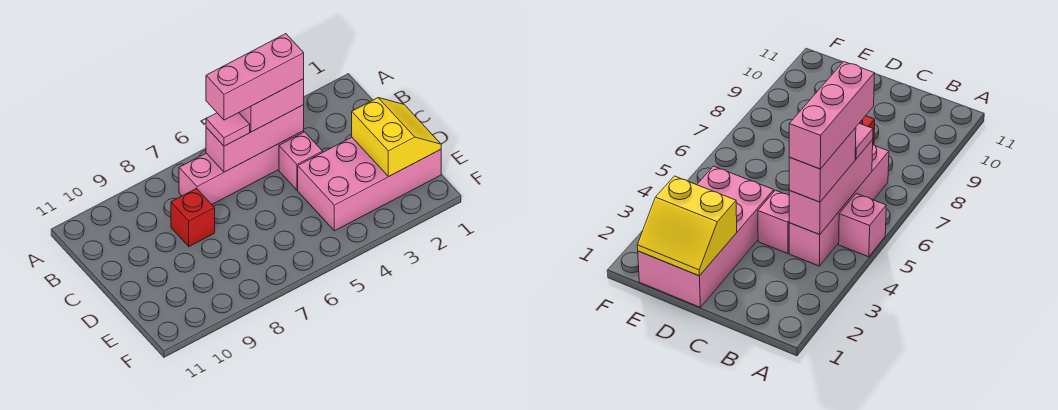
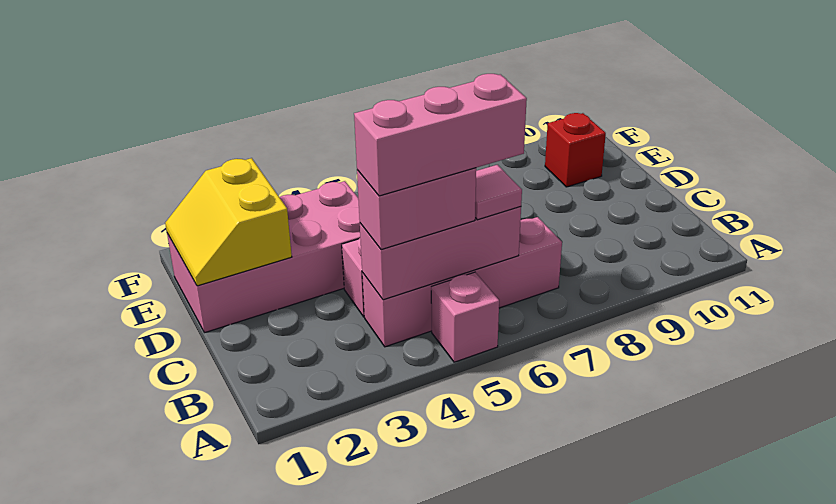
red brick C8 level 1 -> red brick E10 level 1

